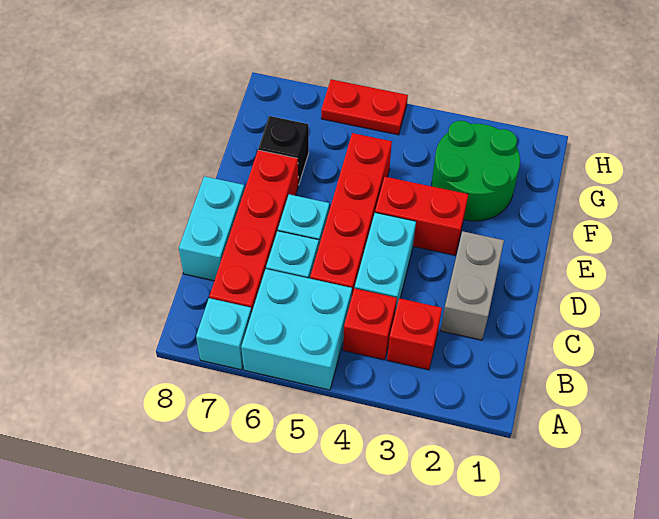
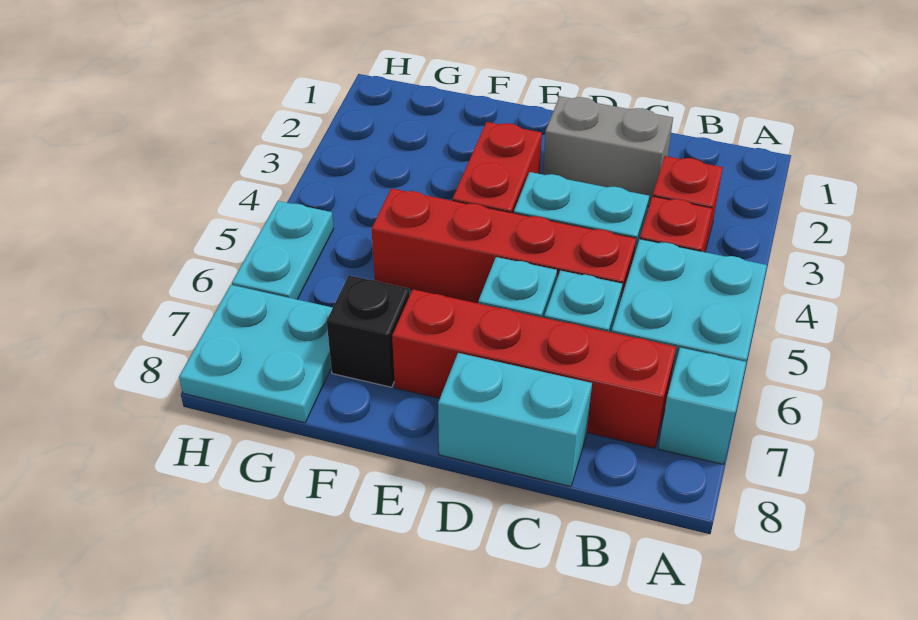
green round brick F2:G3 level 1 -> none
none -> cyan plate G7:H8 level 1
red plate H5:H6 level 1 -> cyan plate H5:H6 level 1

